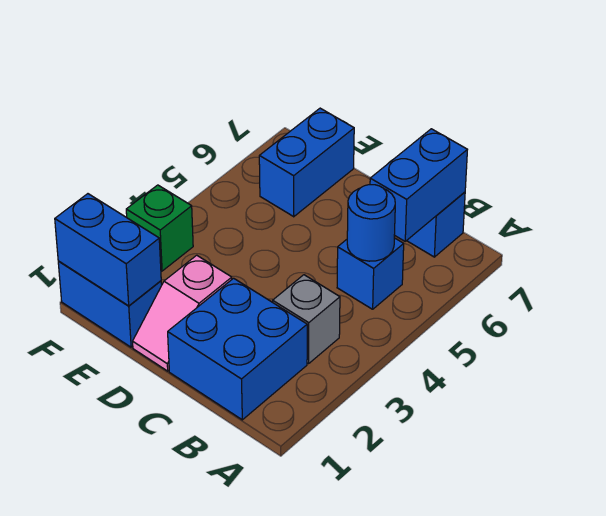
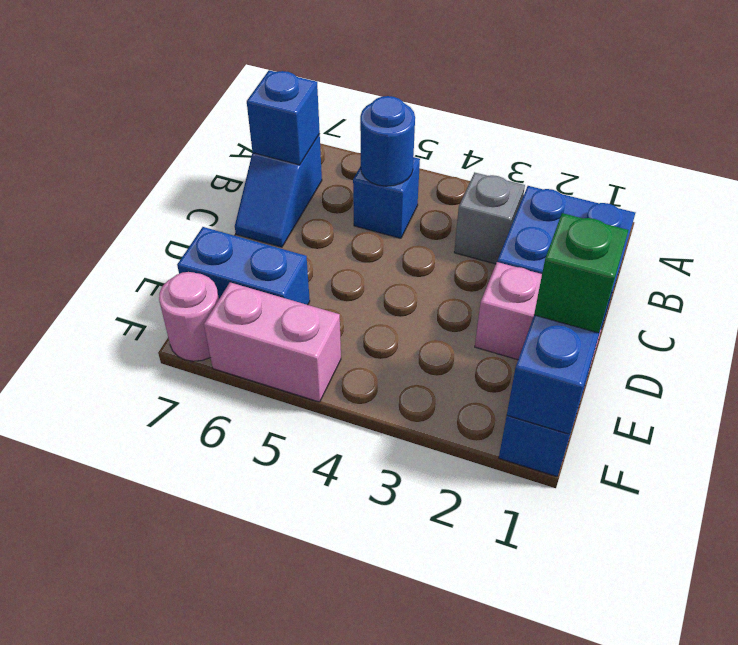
blue brick B6:B7 level 2 -> blue brick B7 level 2
green brick F3 level 1 -> green brick E1 level 3
none -> pink brick F5:F6 level 1
none -> pink round brick F7 level 1

